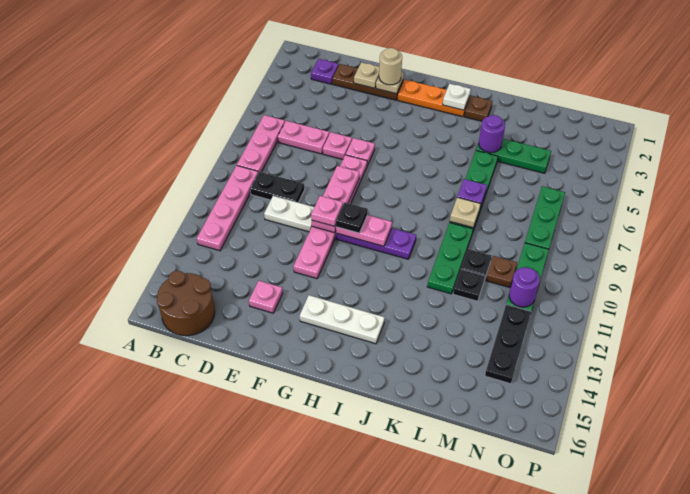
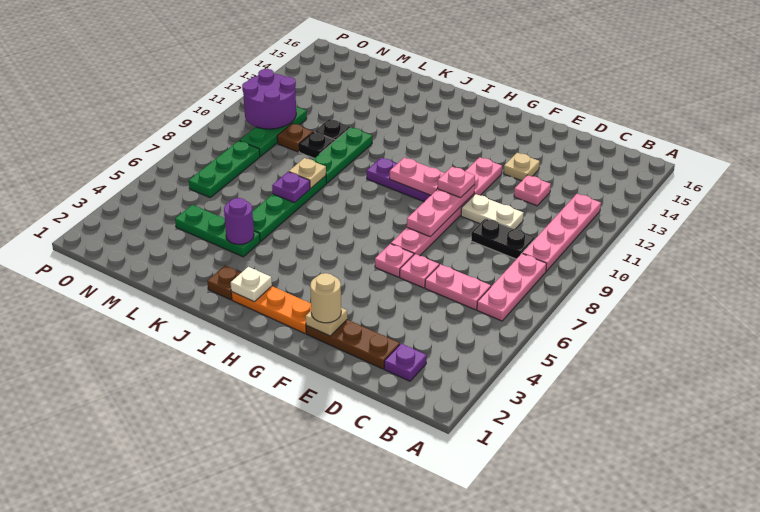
brown round brick B15:C16 level 1 -> none
tan plate E2 level 2 -> tan plate E13 level 1
pink plate E14 level 1 -> pink plate D12 level 1
black plate G10 level 3 -> none
white plate G14:I14 level 1 -> none
purple round brick N11 level 2 -> purple round brick N10:O11 level 2
black plate N12:N14 level 1 -> none

